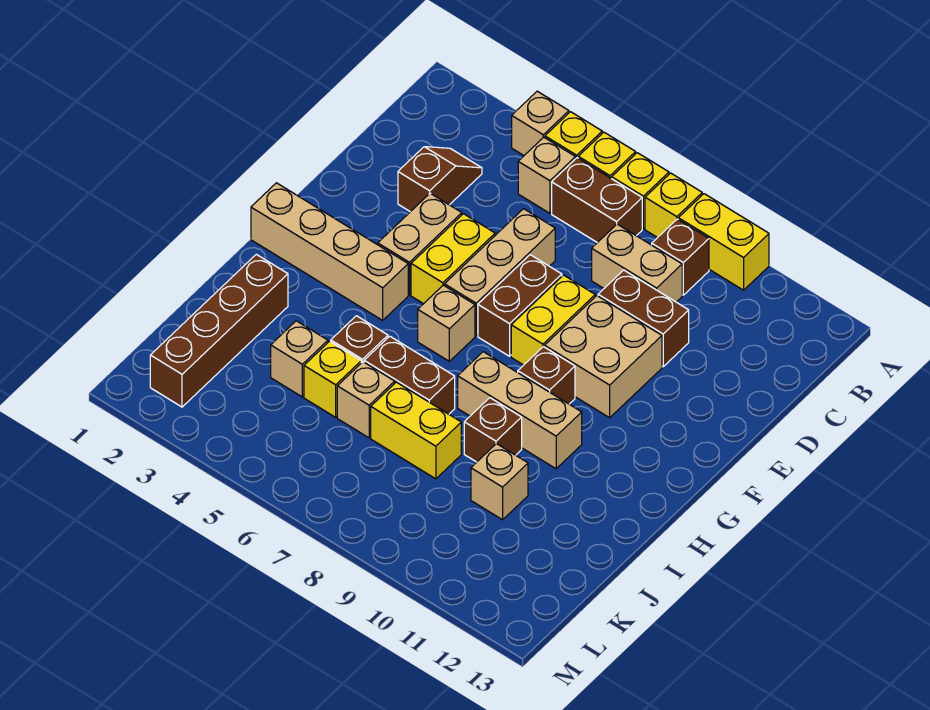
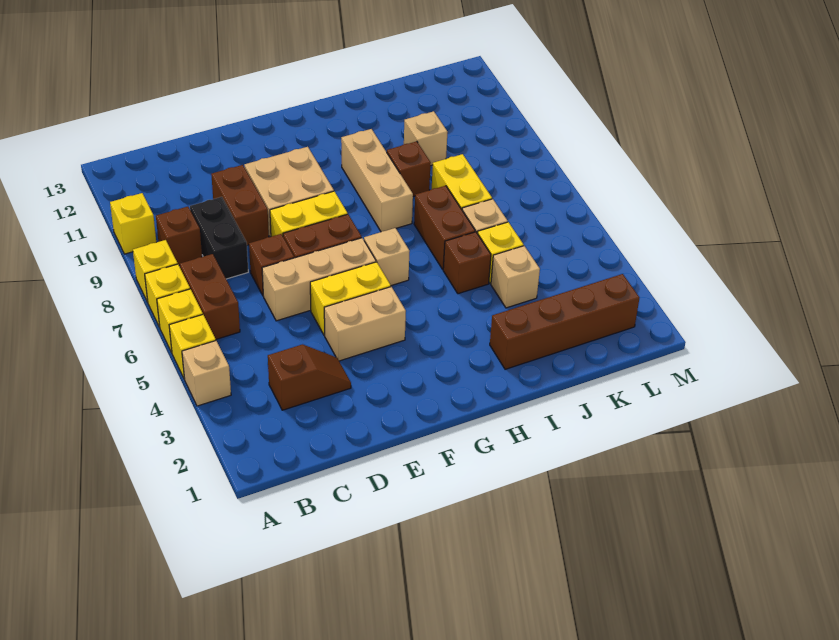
yellow brick A9:A10 level 1 -> yellow brick A10 level 1
tan brick B5 level 1 -> none
brown slope C3:D3 level 1 top D -> brown slope C3:D3 level 1 top C
tan brick C8:C9 level 1 -> black brick C8:C9 level 1
tan brick G1:G4 level 1 -> none
brown brick G9 level 1 -> brown brick D7 level 1

